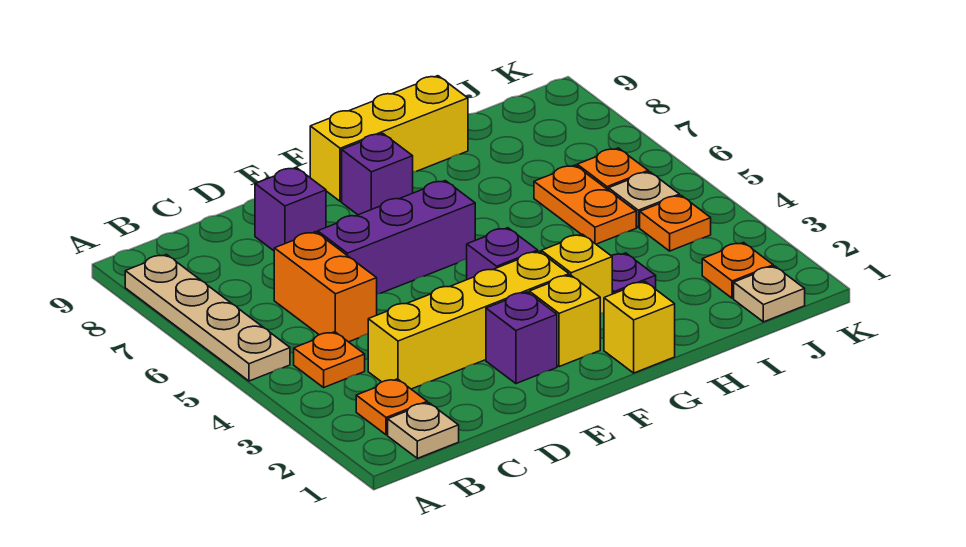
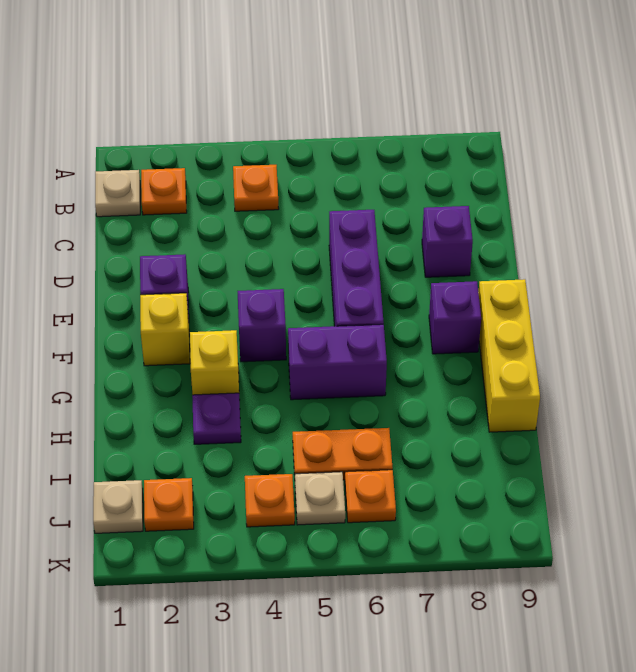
tan plate A5:A8 level 1 -> none
yellow brick C3:F3 level 1 -> none
orange brick C5:C6 level 1 -> none
yellow brick G1 level 1 -> none
none -> purple brick G5:G6 level 1

